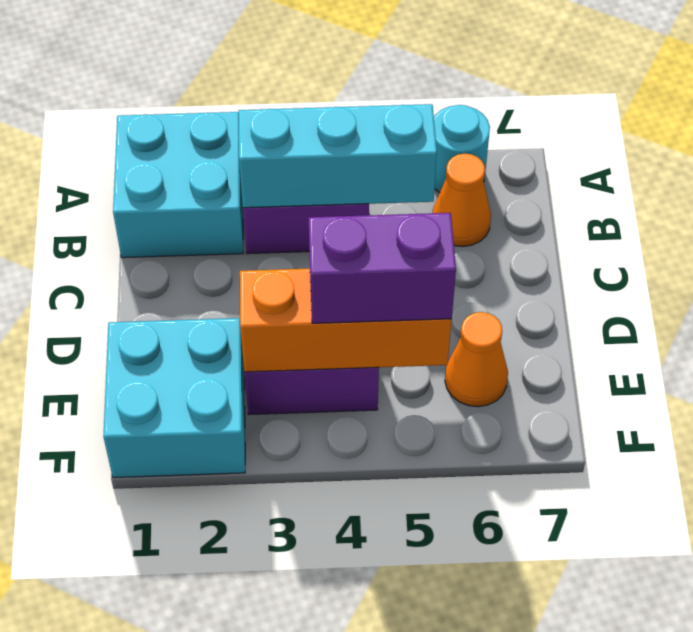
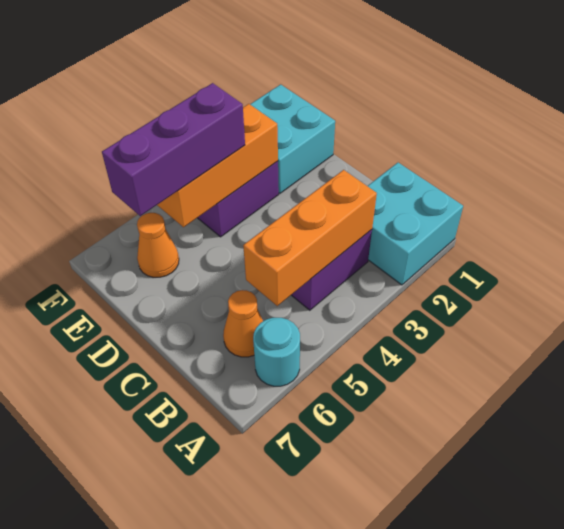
cyan brick B3:B5 level 2 -> orange brick B3:B5 level 2
purple brick E4:E5 level 3 -> purple brick E4:E6 level 3

